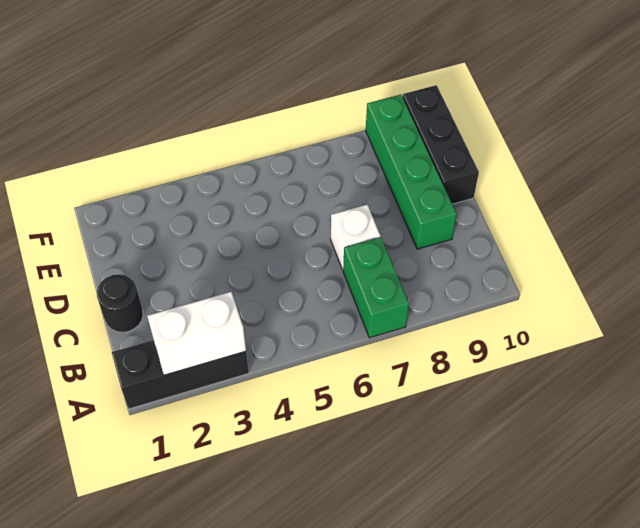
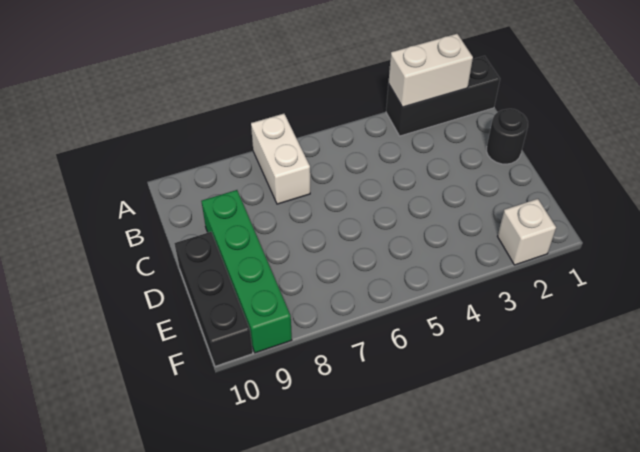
green brick A7:B7 level 1 -> white brick A7:B7 level 1
white brick C7 level 1 -> white brick F2 level 1

